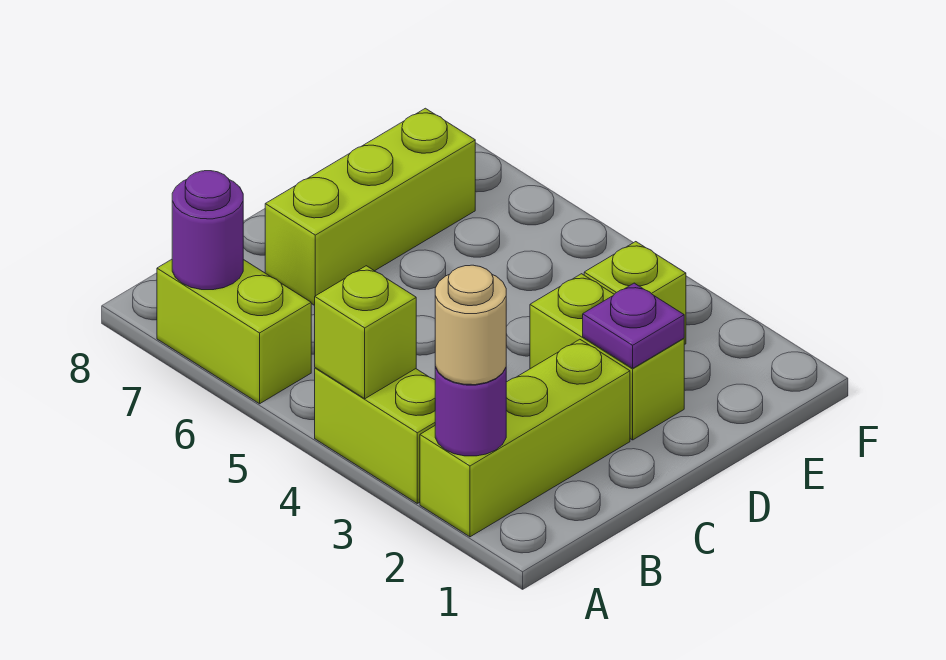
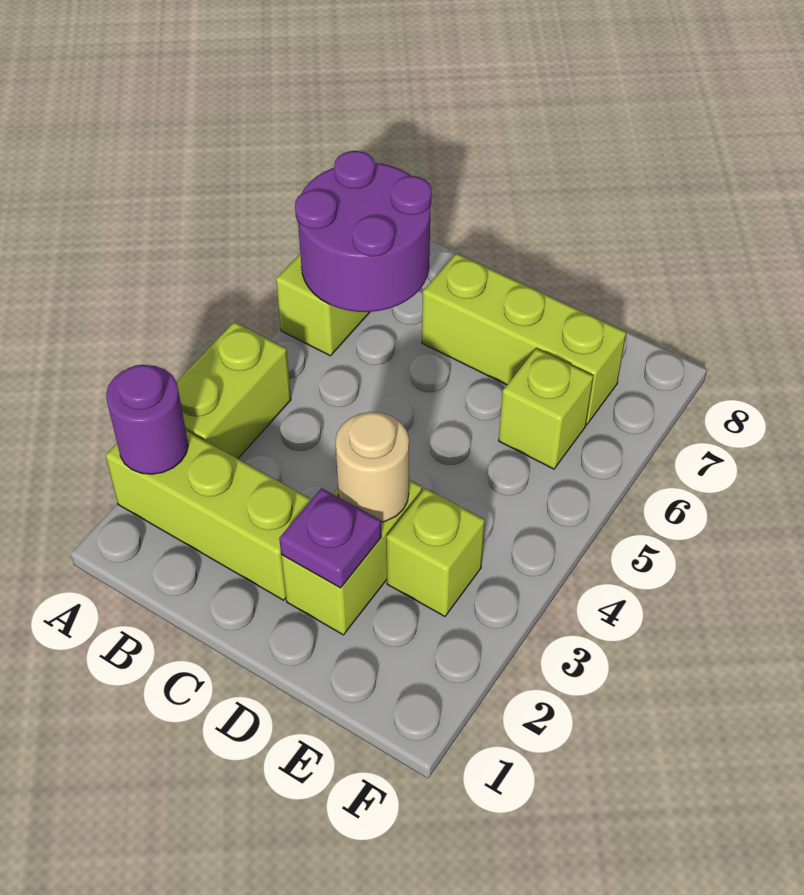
tan round brick A2 level 3 -> tan round brick D3 level 2
lime brick A4 level 2 -> lime brick E6 level 1
purple round brick A7 level 2 -> purple round brick A6:B7 level 2

